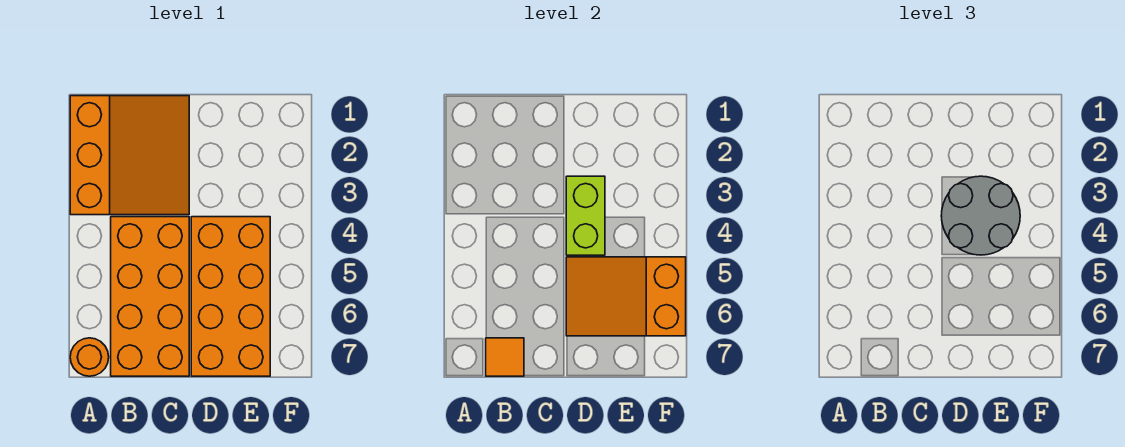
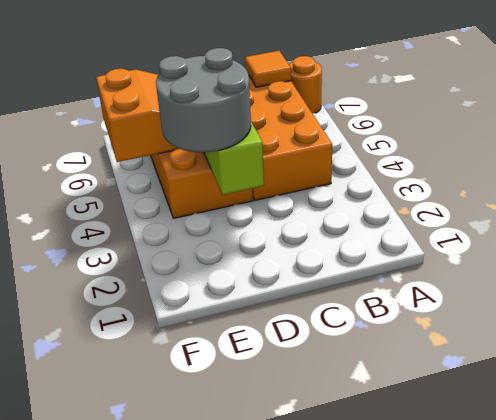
orange slope A1:C3 level 1 top A -> none

